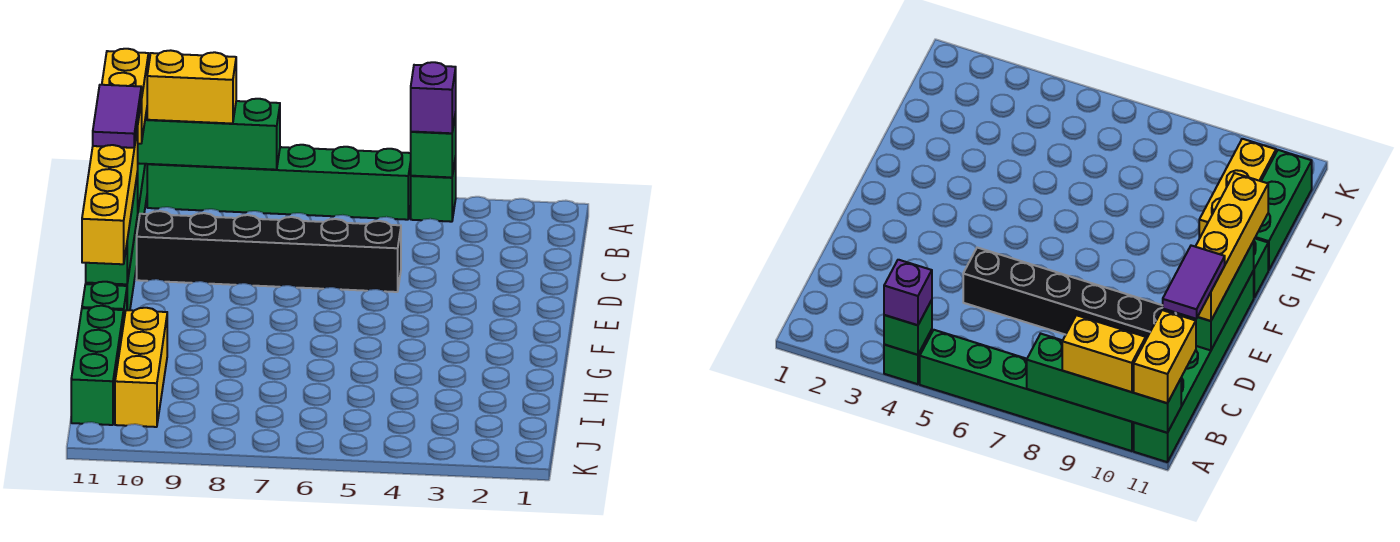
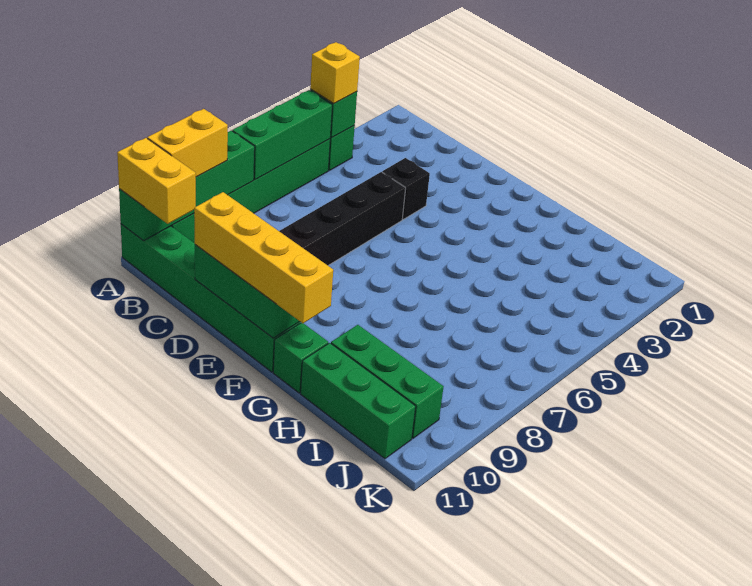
purple brick A4 level 3 -> yellow brick A4 level 3
none -> green brick A5:A7 level 2
purple tile C11:D11 level 4 -> none
none -> black brick D4 level 1
yellow brick H10:J10 level 1 -> green brick H10:J10 level 1

